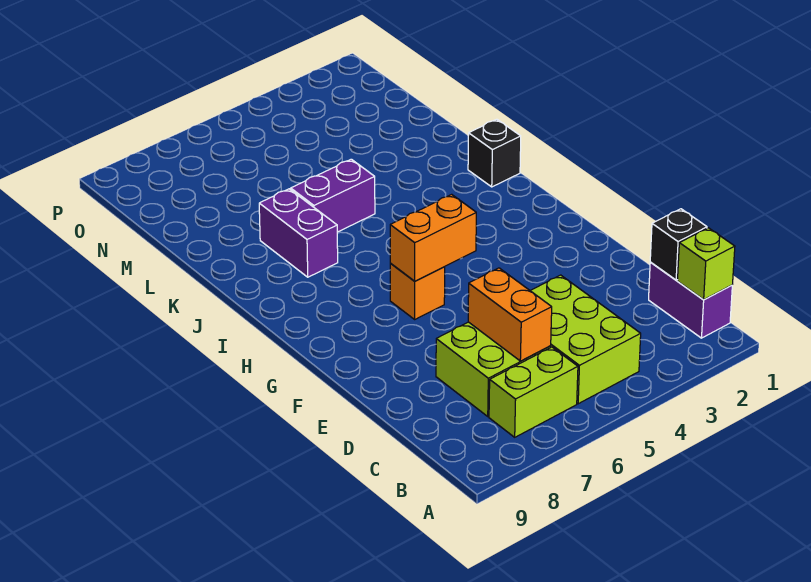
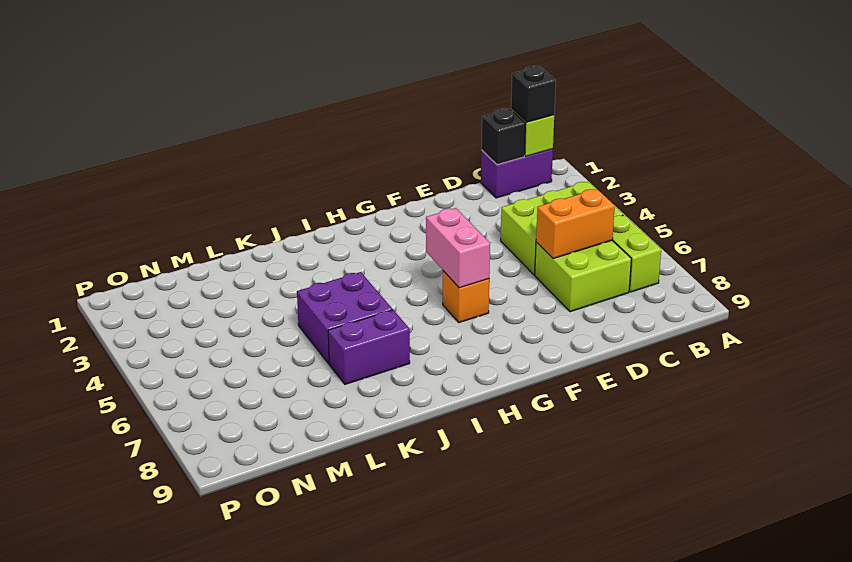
orange brick G5:G6 level 2 -> pink brick G5:G6 level 2
black brick J1 level 1 -> black brick B1 level 3
purple brick K5:K6 level 1 -> purple brick J5:K6 level 1

